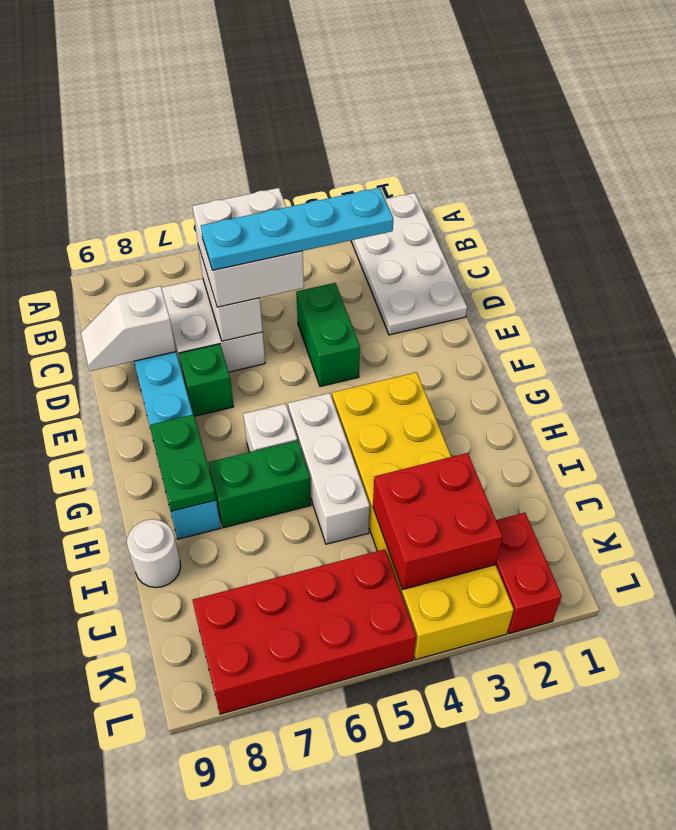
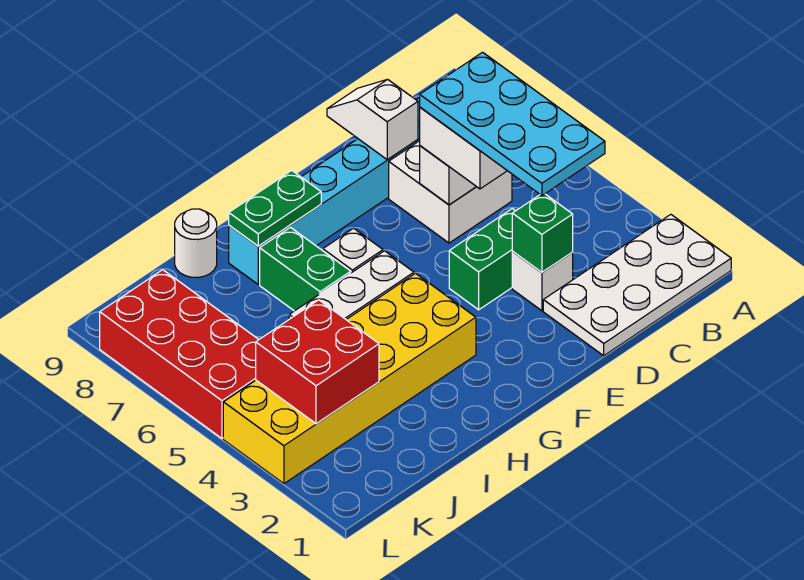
none -> white brick D3 level 1
cyan plate D3:D6 level 4 -> cyan plate C3:D6 level 4
green brick E7 level 1 -> green brick D3 level 2
red brick K2:L2 level 1 -> none

